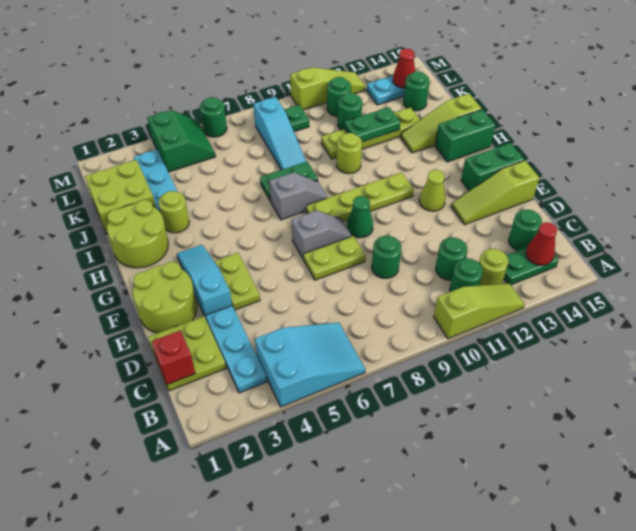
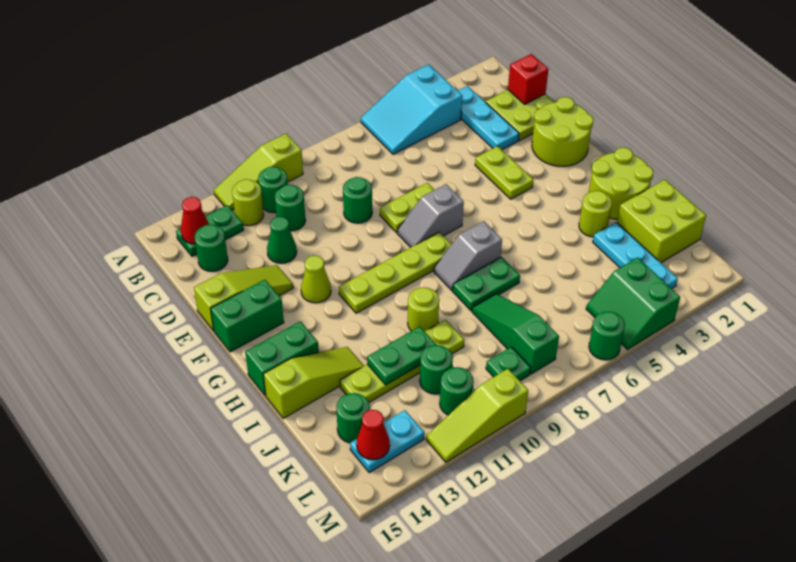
cyan slope E3:G3 level 1 top E -> none
green cone F9 level 1 -> green cone D12 level 1
cyan slope J8:L8 level 1 top L -> green slope J8:L8 level 1 top L

